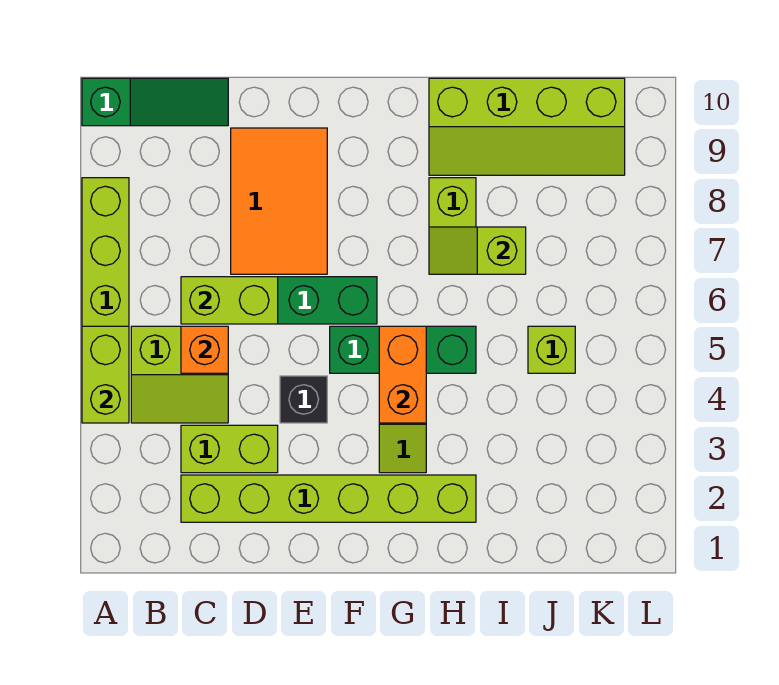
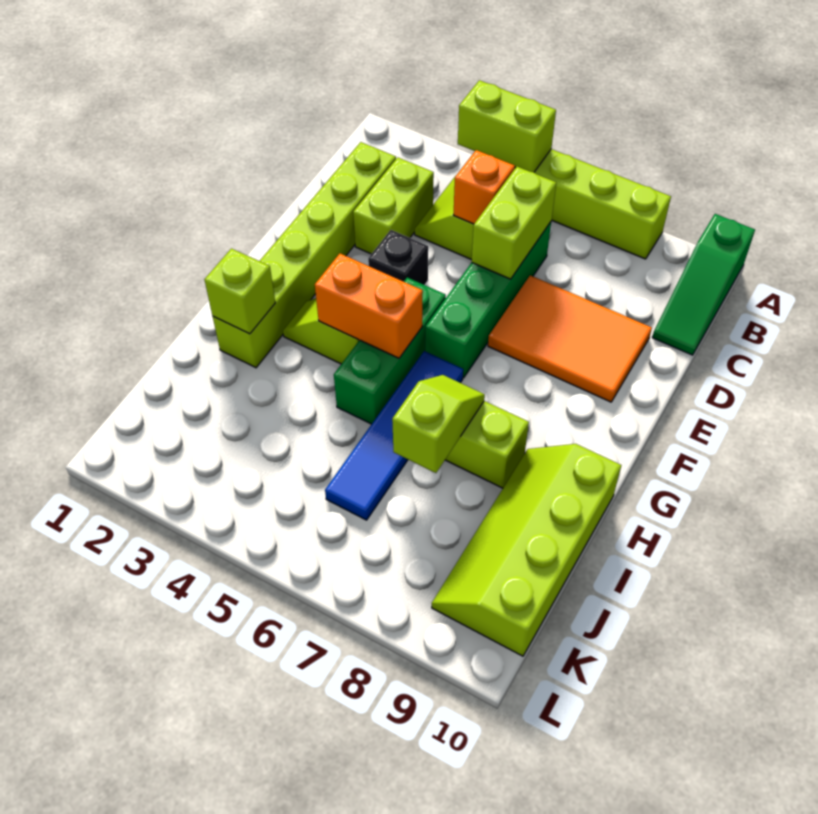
none -> blue tile G6:J6 level 1
lime brick J5 level 1 -> lime brick H2 level 2

